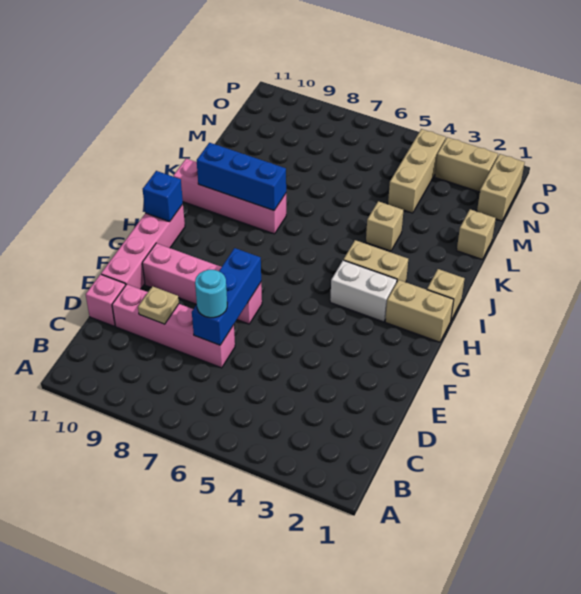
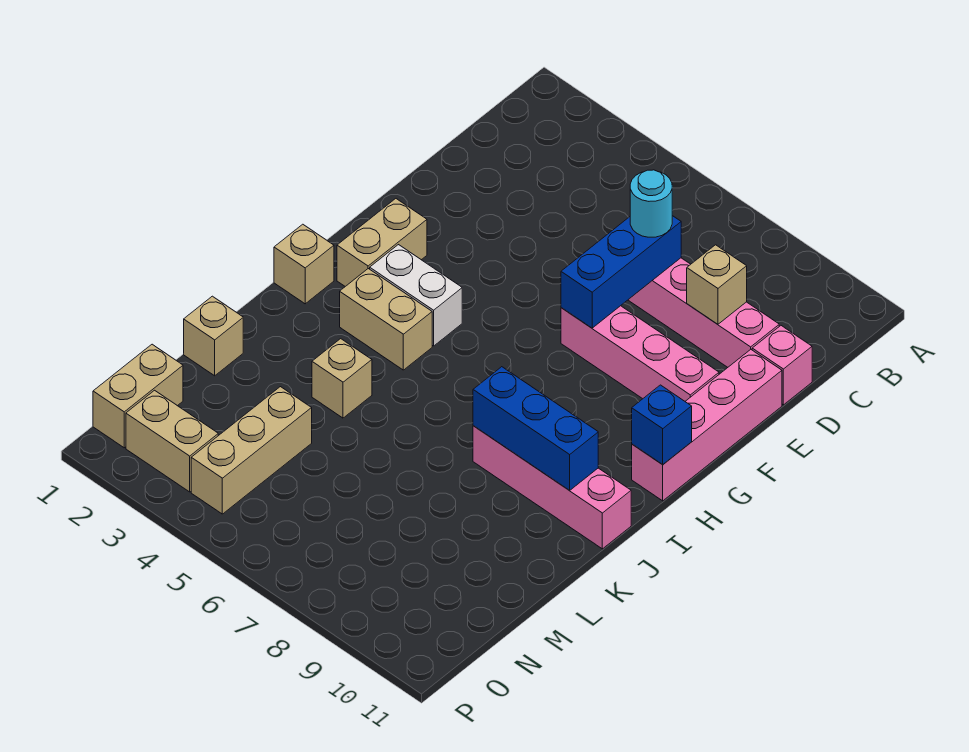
tan plate D9 level 2 -> tan brick D9 level 2
tan brick H1:H2 level 1 -> tan brick G2:H2 level 1

